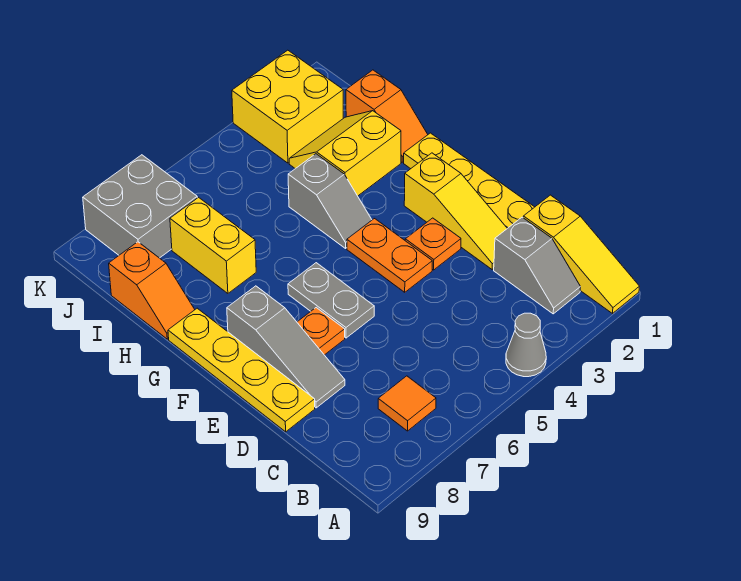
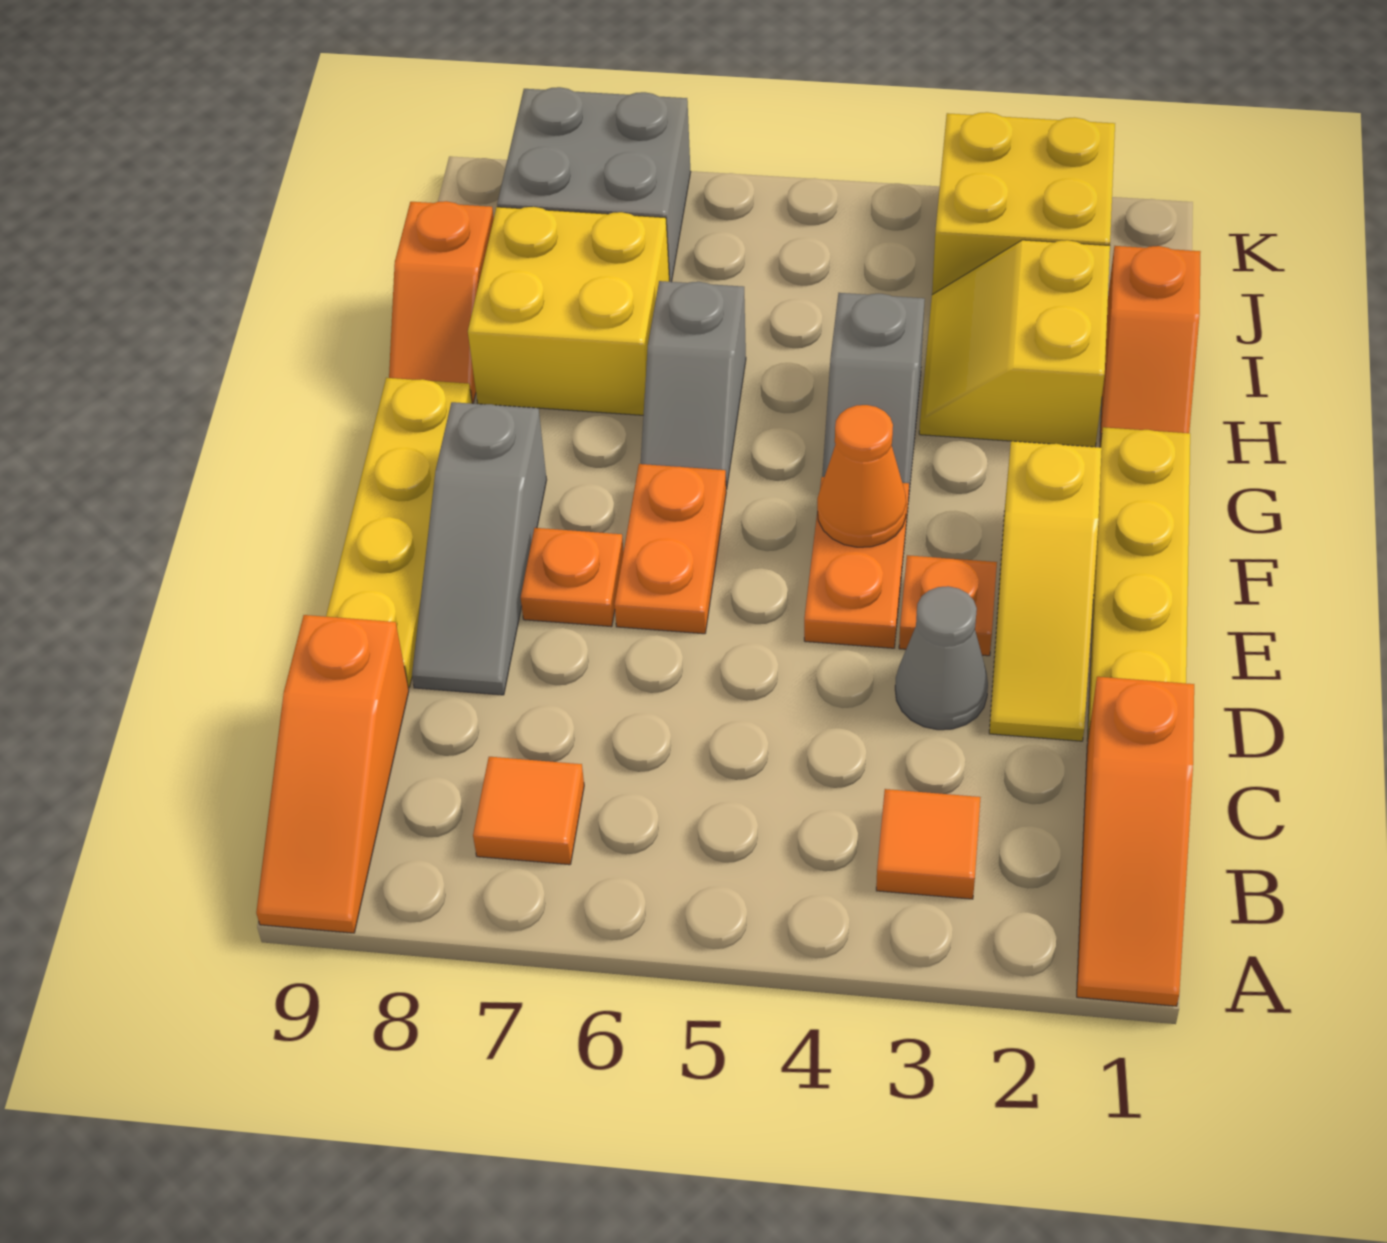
yellow slope A1:C1 level 1 top C -> orange slope A1:C1 level 1 top C
grey cone A4 level 1 -> grey cone D3 level 1
none -> orange slope A9:C9 level 1 top C
grey slope B2:C2 level 1 top C -> grey slope G6:H6 level 1 top H
none -> orange tile B3 level 1
grey plate E6:F6 level 1 -> orange plate E6:F6 level 1
none -> orange cone F4 level 2
yellow slope H2:I3 level 1 top H -> yellow slope H2:I3 level 1 top 2
yellow brick H7:I7 level 1 -> yellow brick H7:I8 level 1

